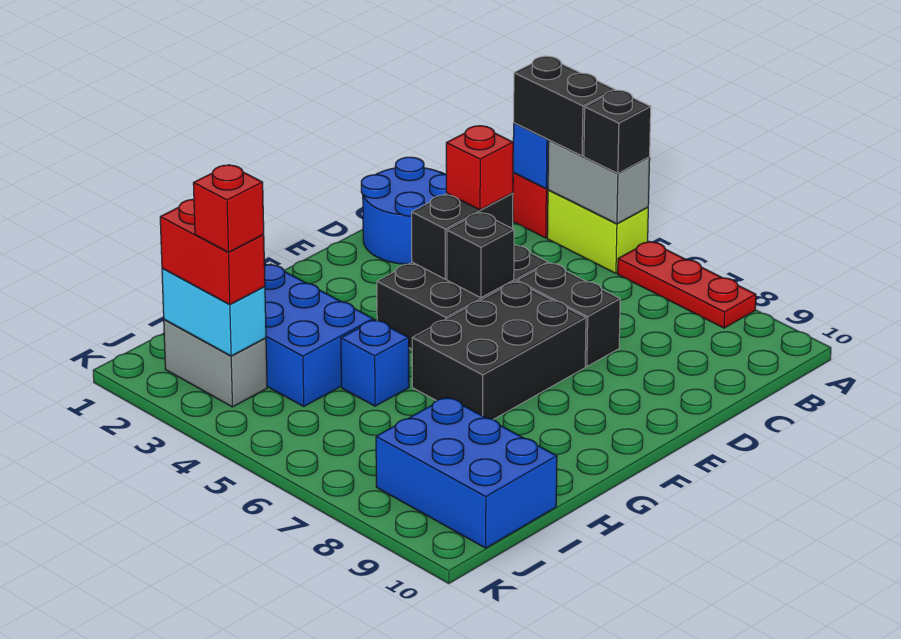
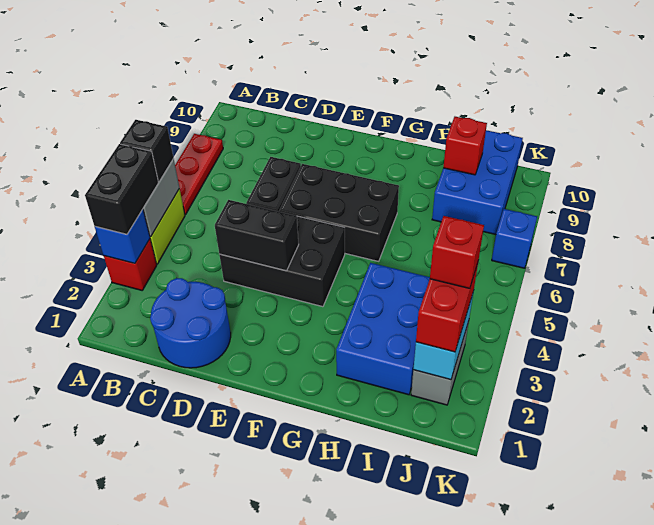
red brick D4 level 3 -> red brick I9 level 2
black brick E5 level 2 -> none
blue brick H5 level 1 -> blue brick K7 level 1

